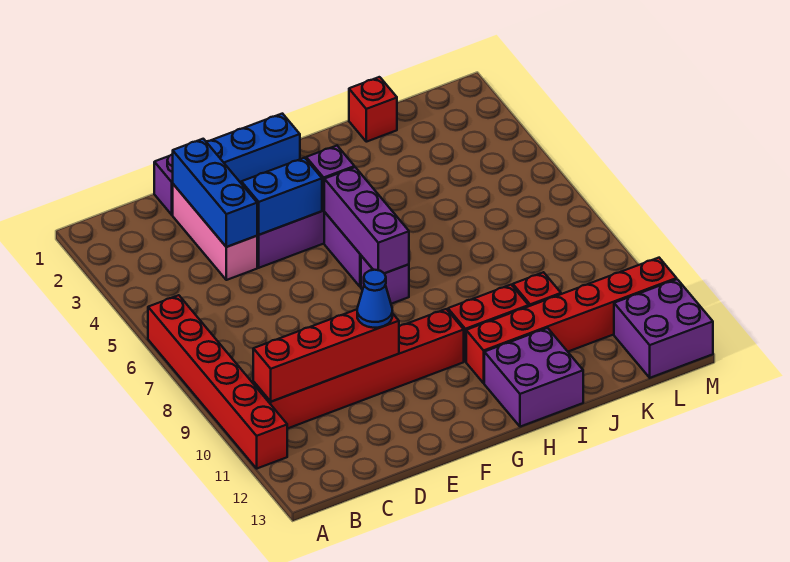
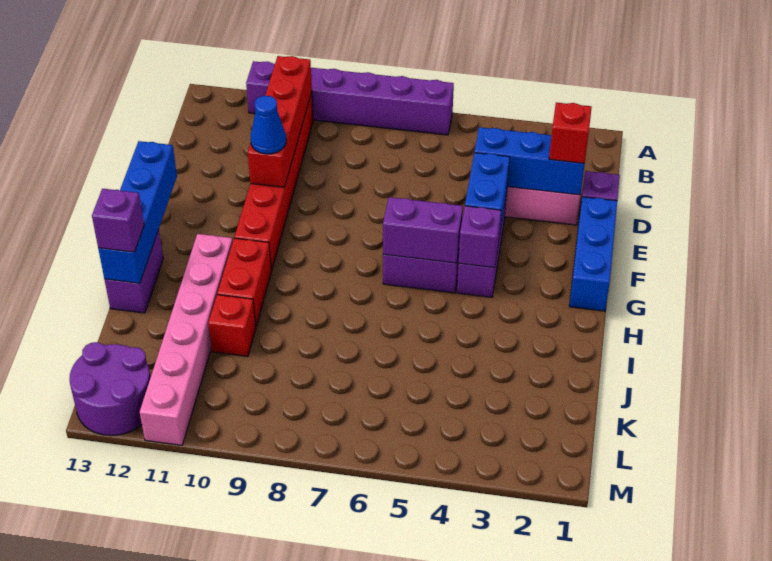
red brick A6:A11 level 1 -> purple brick A6:A11 level 1
none -> blue brick F13:I13 level 2
purple brick G5:G7 level 2 -> purple brick G5:G6 level 2
purple brick G7 level 1 -> purple brick I13 level 3
red brick H11:M11 level 1 -> pink brick H11:M11 level 1
purple brick H12:I13 level 1 -> purple brick H13:I13 level 1
red brick J1 level 1 -> red brick D2 level 3
purple brick L12:M13 level 1 -> purple round brick L12:M13 level 1

